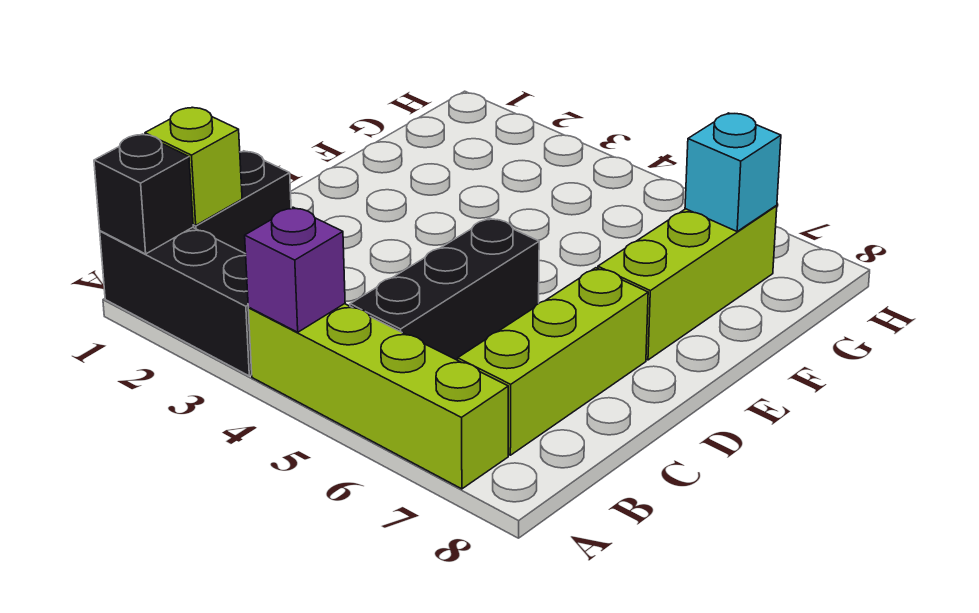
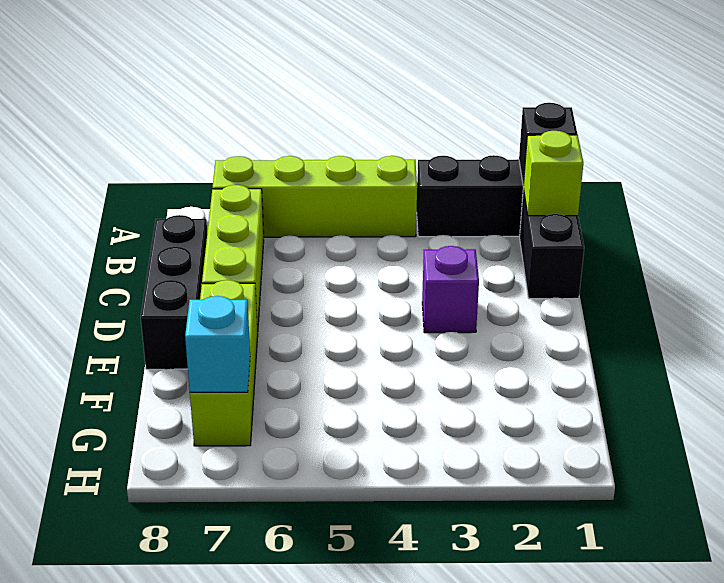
purple brick A4 level 2 -> purple brick D3 level 1
black brick B5:D5 level 1 -> black brick C8:E8 level 1

